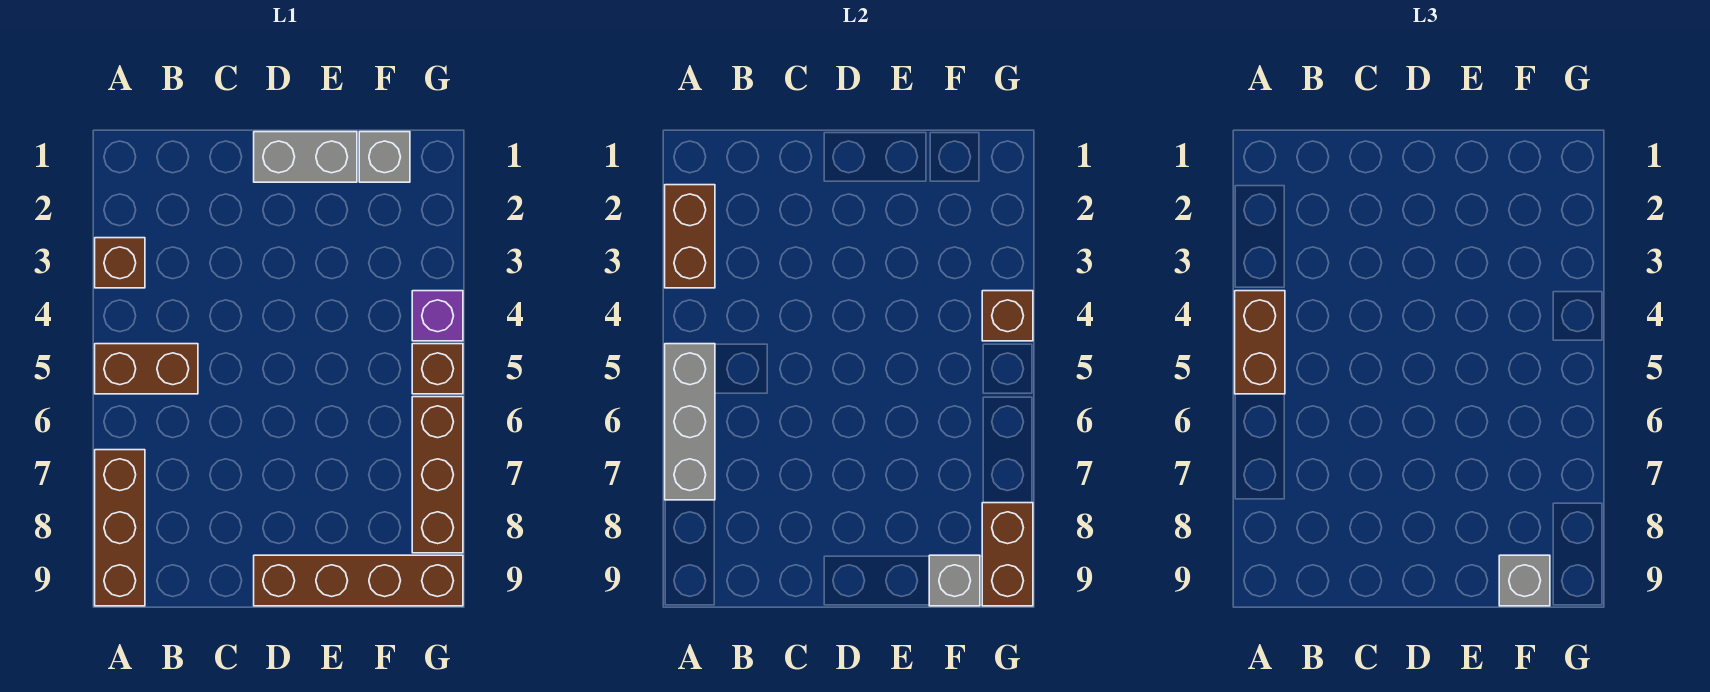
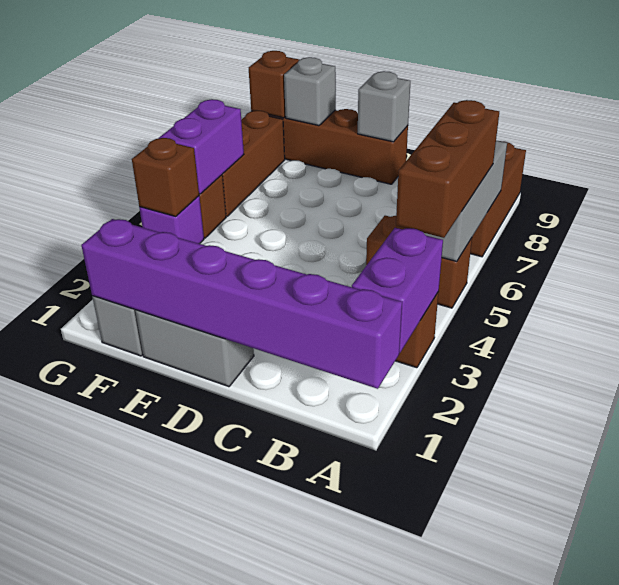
none -> purple brick A1:F1 level 2
brown brick A2:A3 level 2 -> purple brick A2:A3 level 2
brown brick A4:A5 level 3 -> brown brick A4:A6 level 3
grey brick F9 level 3 -> grey brick D9 level 2
none -> purple brick G5:G6 level 2
brown brick G8:G9 level 2 -> brown brick G9 level 2

